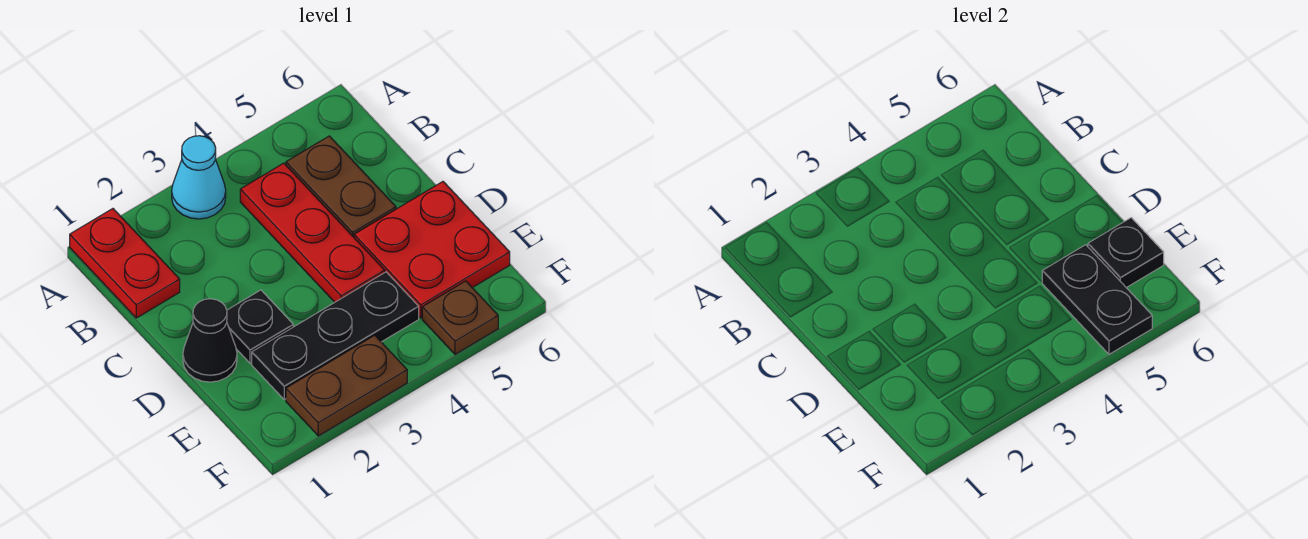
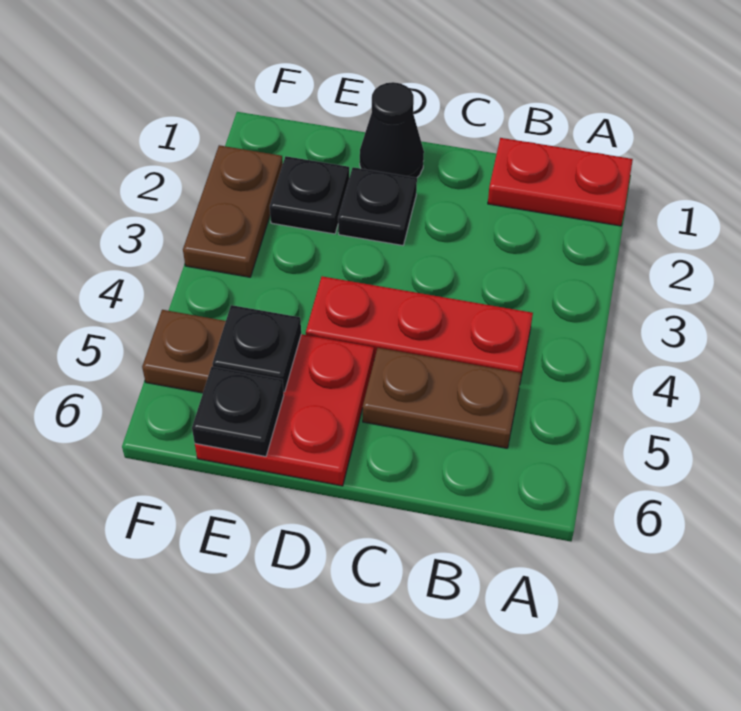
cyan cone A3 level 1 -> none
black plate E2:E4 level 1 -> black plate E2 level 1
black plate E5:F5 level 2 -> black plate E5 level 2

